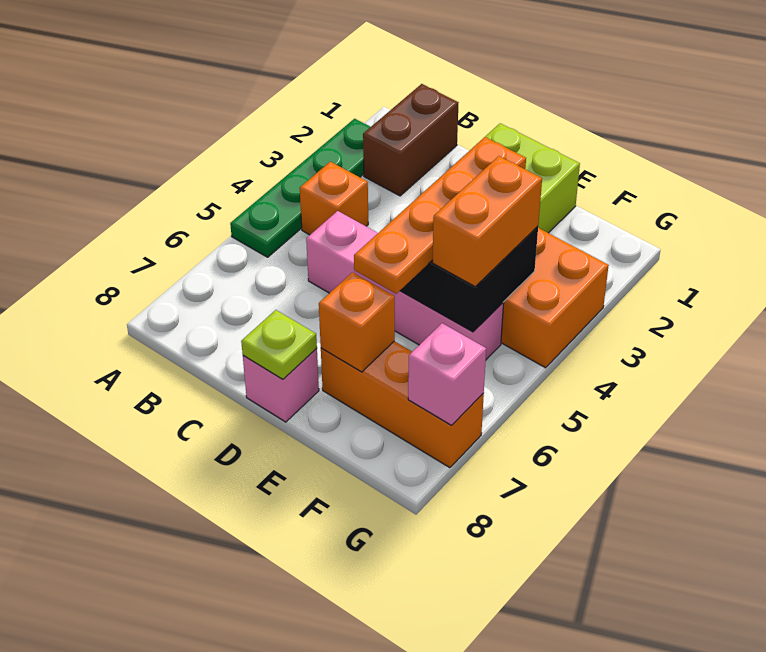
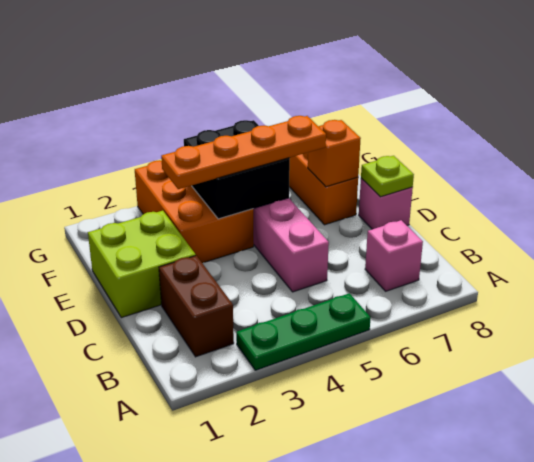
green plate A2:A5 level 1 -> green plate A3:A5 level 1
brown brick B1:B2 level 1 -> brown brick B2:C2 level 1
orange brick B4 level 1 -> none
orange brick F4:F5 level 3 -> none
pink brick G7 level 2 -> pink brick B7 level 1

